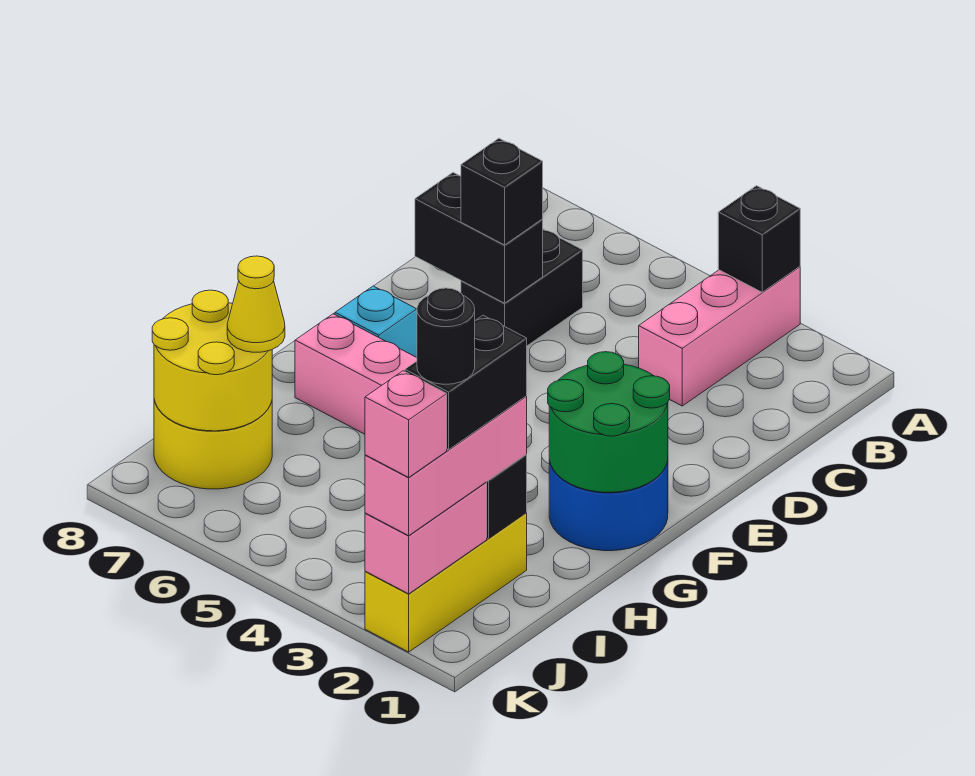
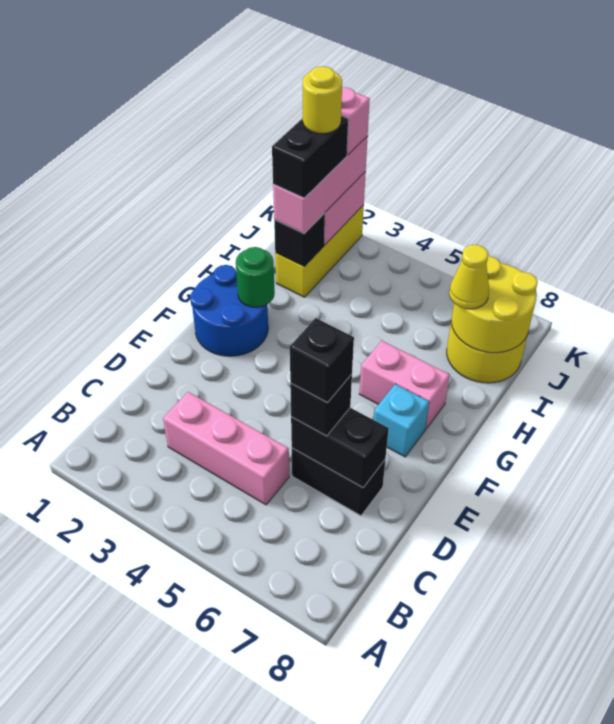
pink brick A3:C3 level 1 -> pink brick C3:C5 level 1
black brick A3 level 2 -> black brick D6 level 4
black brick C6:D6 level 1 -> black brick D6:D7 level 1
green round brick F1:G2 level 2 -> green round brick G2 level 2
black round brick J2 level 5 -> yellow round brick J2 level 5

